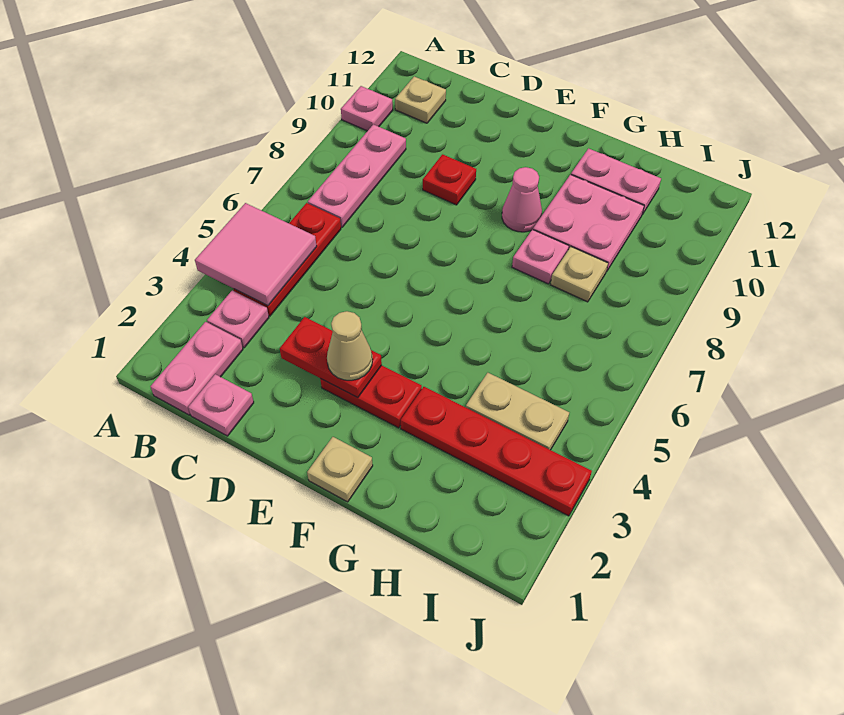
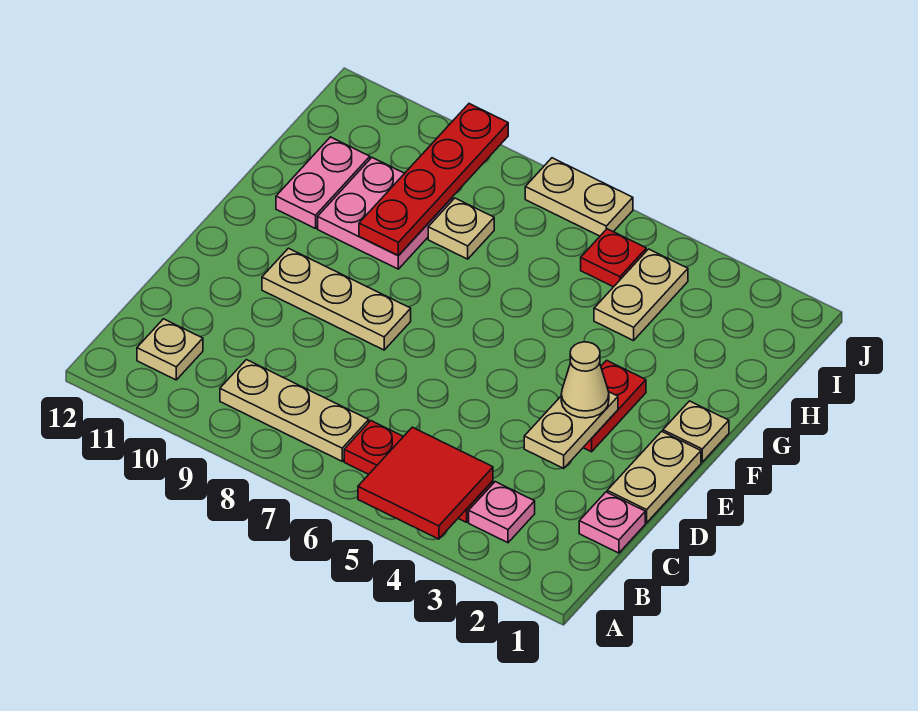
pink tile A4:B5 level 2 -> red tile A4:B5 level 2
pink plate A10 level 1 -> none
pink plate B1:B2 level 1 -> none
pink plate B7:B9 level 1 -> tan plate B7:B9 level 1
none -> tan plate D1:E1 level 1
red plate D3:E3 level 2 -> tan plate D3:E3 level 2
red plate D9 level 1 -> red plate I5 level 1
none -> tan plate E8:E10 level 1
pink cone F9 level 1 -> none
red plate G3:J3 level 1 -> red plate G9:J9 level 2
pink plate G8 level 1 -> none
none -> tan plate J6:J7 level 1

